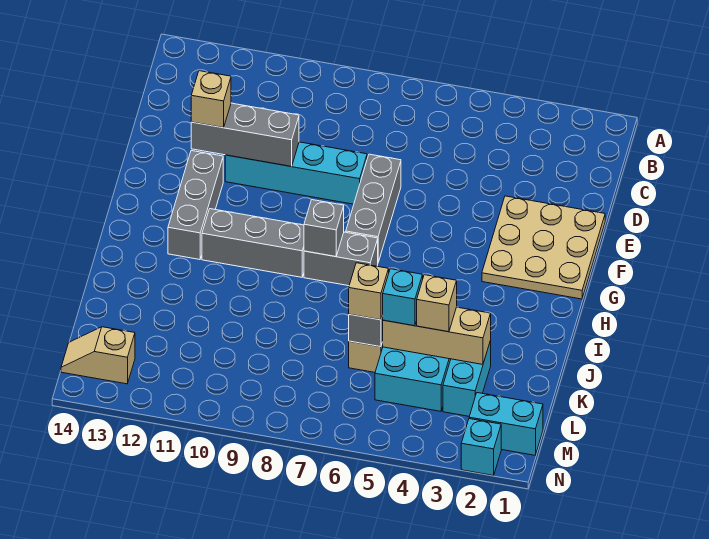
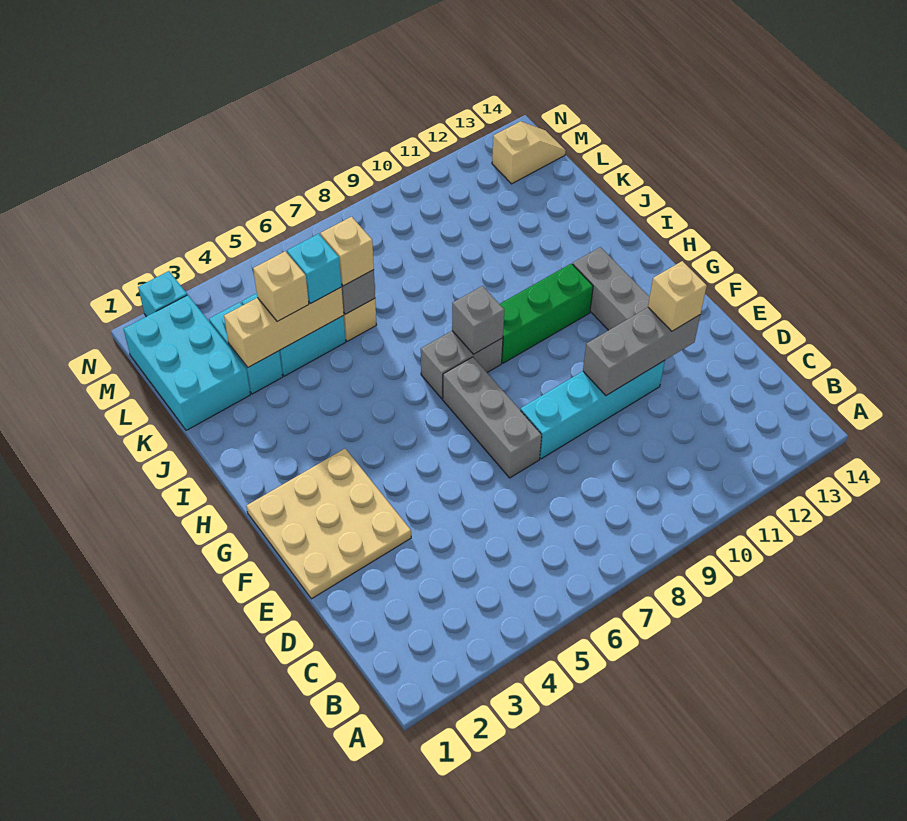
grey brick H9:H11 level 1 -> green brick H9:H11 level 1
cyan brick M1:M2 level 1 -> cyan brick K1:M2 level 1

